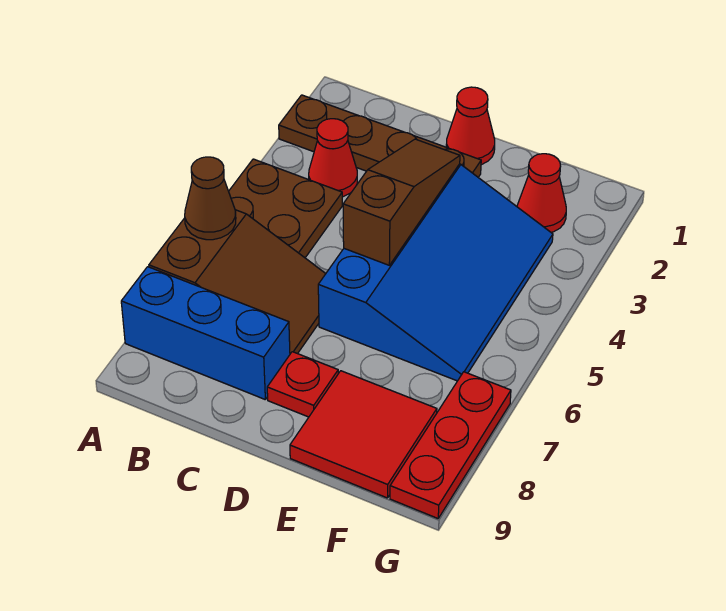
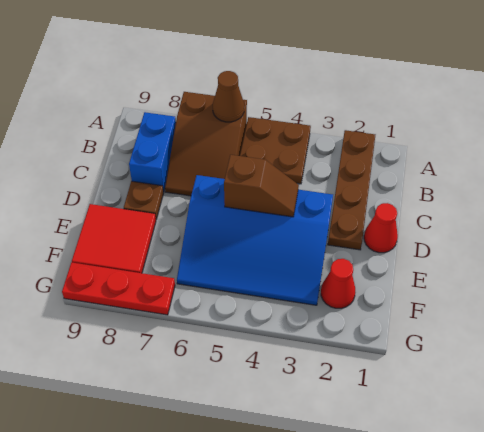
blue brick A8:C8 level 1 -> blue brick B8:C8 level 1
red cone B3 level 1 -> none
brown slope D3:D5 level 2 top 5 -> brown slope D4:D5 level 2 top 5
red plate D8 level 1 -> brown plate D8 level 1

